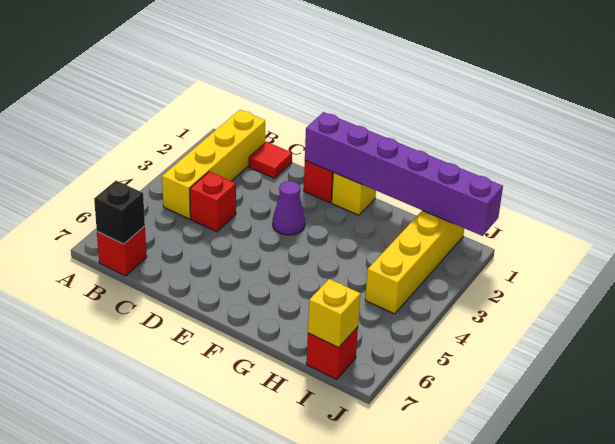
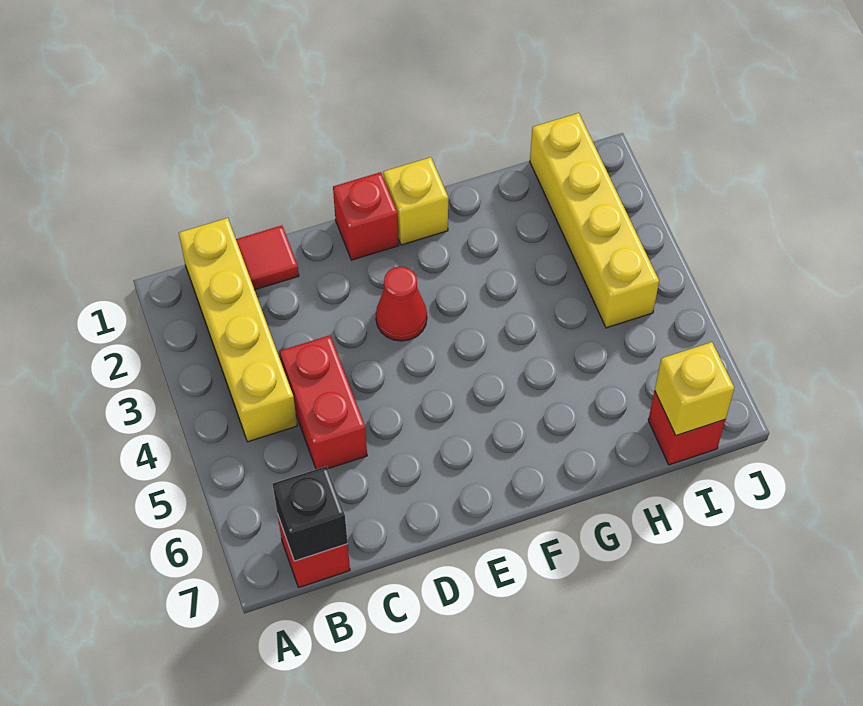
red brick C4 level 1 -> red brick C4:C5 level 1
purple brick E1:J1 level 2 -> none
purple cone E3 level 1 -> red cone E3 level 1

